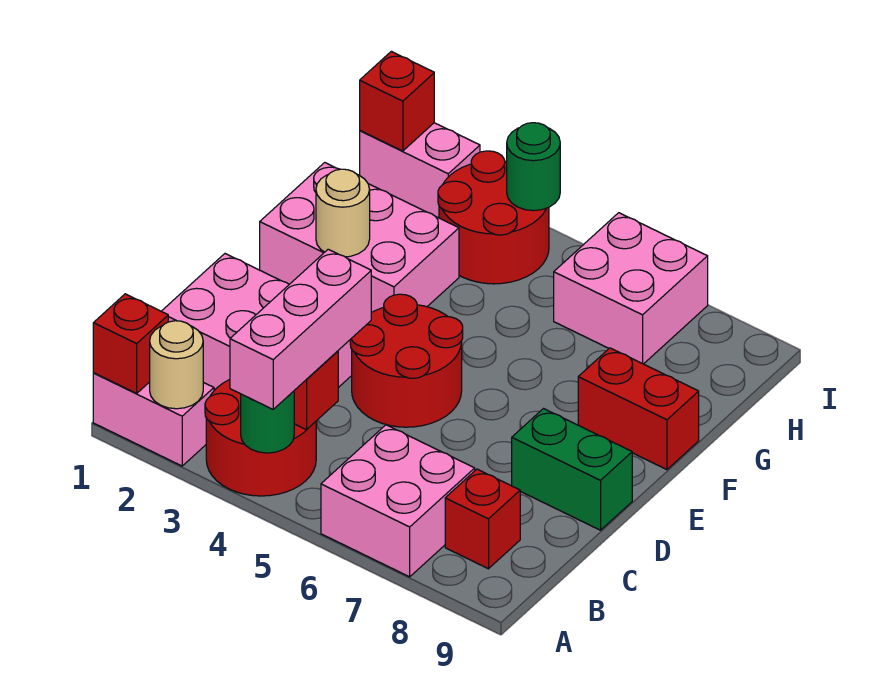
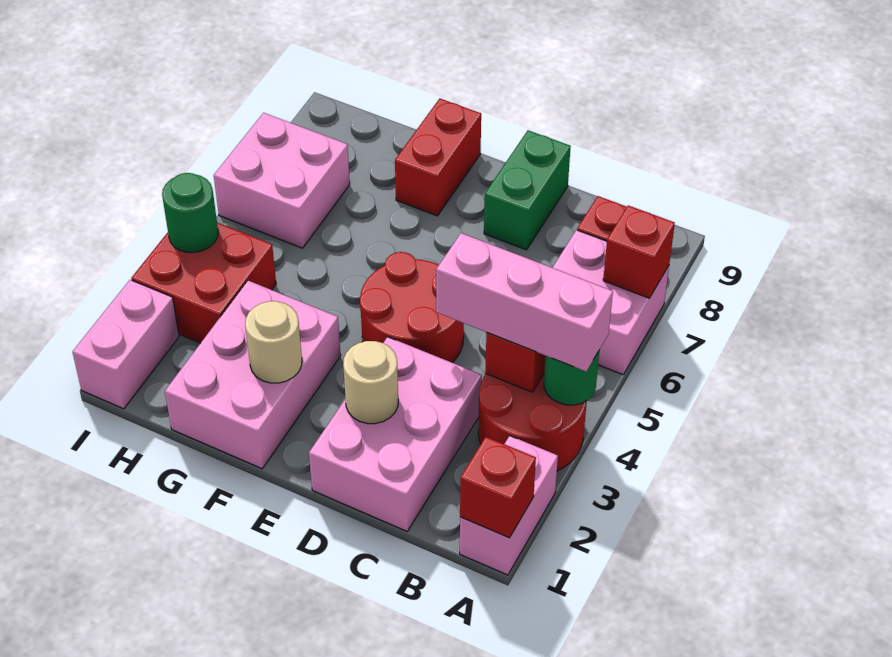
tan round brick A2 level 2 -> tan round brick D2 level 2
red round brick H3:I4 level 1 -> red brick H3:I4 level 1
red brick I1 level 2 -> red brick A7 level 2

